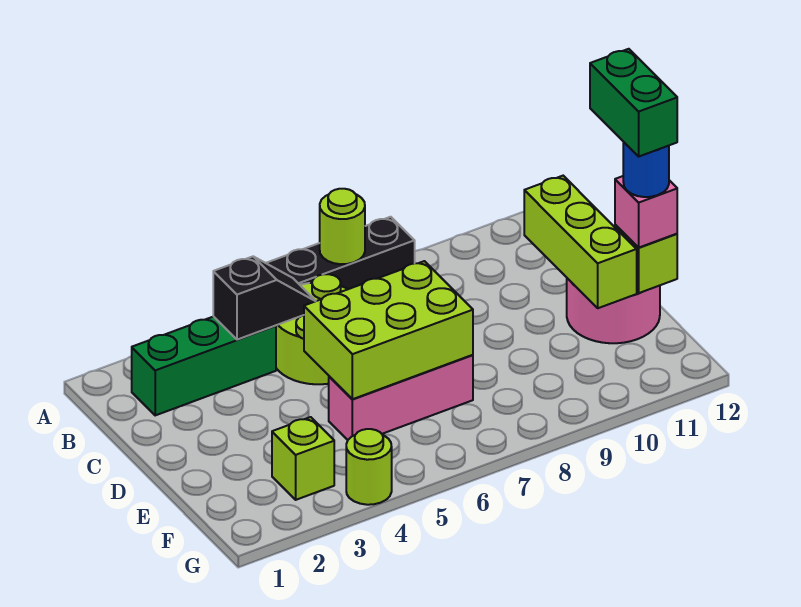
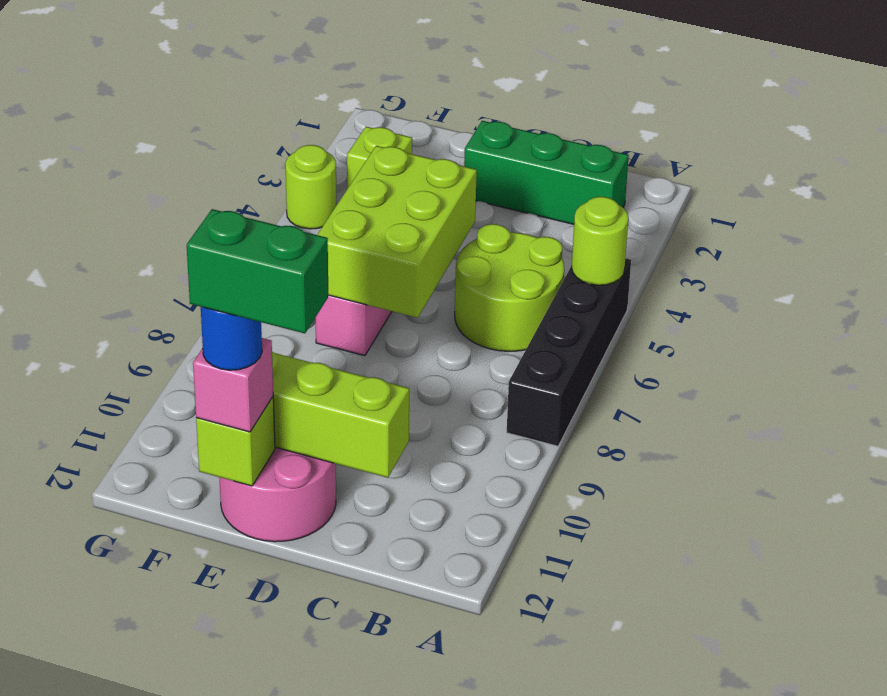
lime round brick A7 level 2 -> lime round brick A5 level 2
green brick B2:B4 level 1 -> green brick B2:D2 level 1
black slope B4:B5 level 2 top 4 -> none

